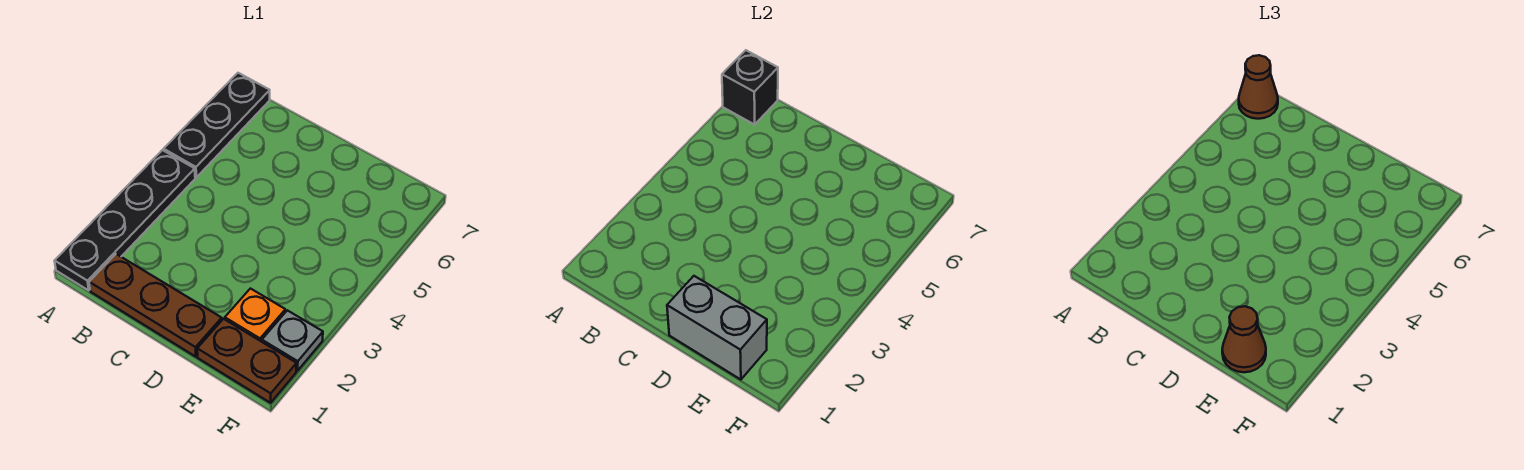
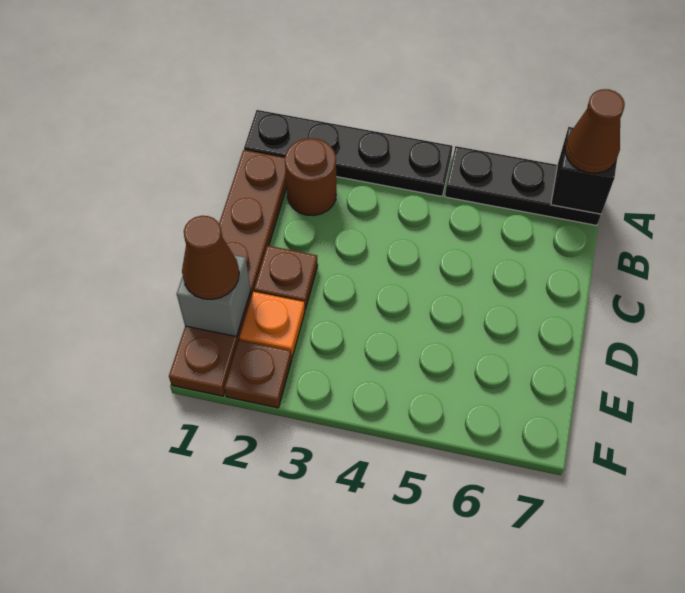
none -> brown round brick B2 level 1
grey brick D1:E1 level 2 -> grey brick E1 level 2
none -> brown plate D2 level 1
grey plate F2 level 1 -> brown plate F2 level 1

